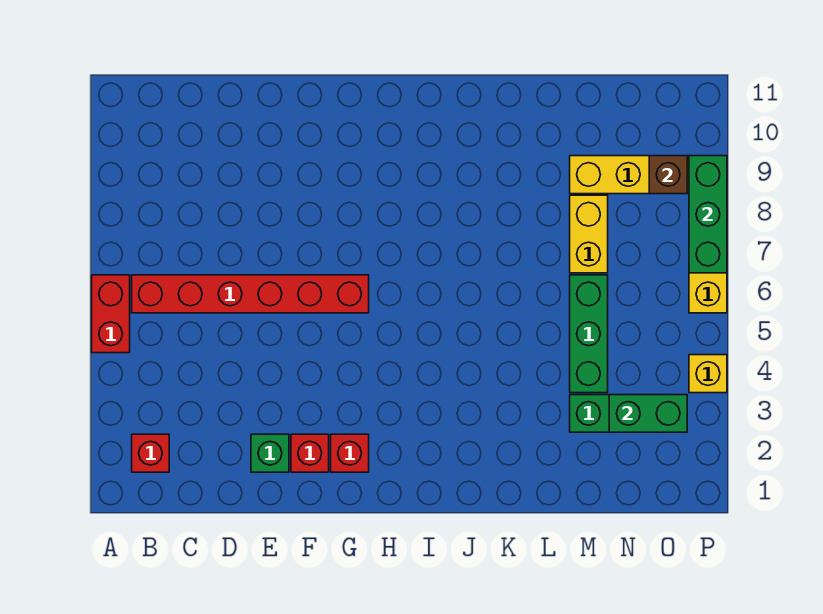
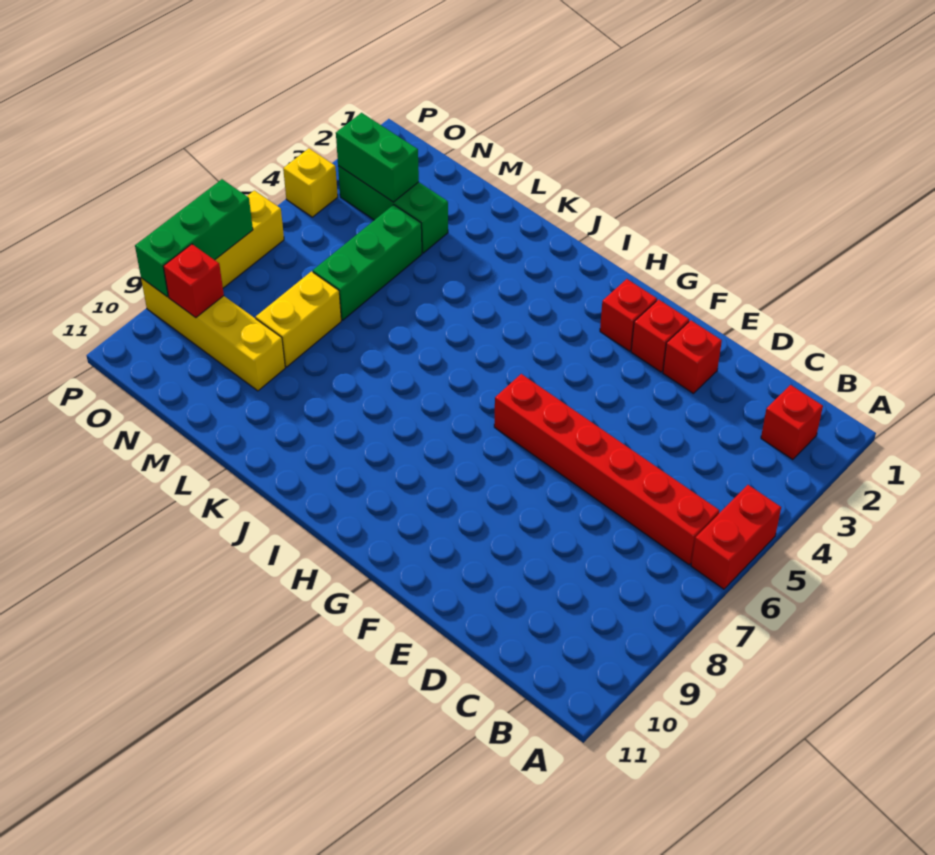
green brick E2 level 1 -> red brick E2 level 1
brown brick O9 level 2 -> red brick O9 level 2

